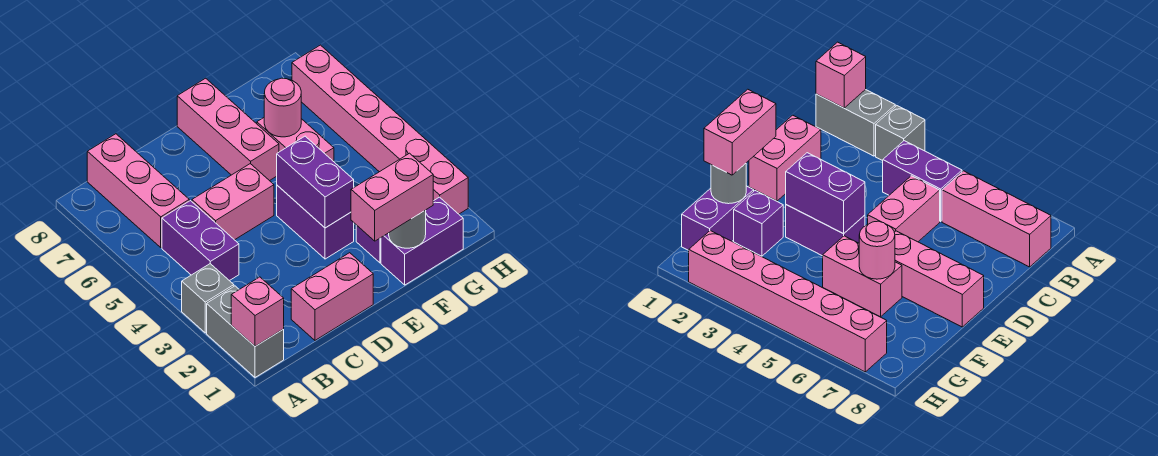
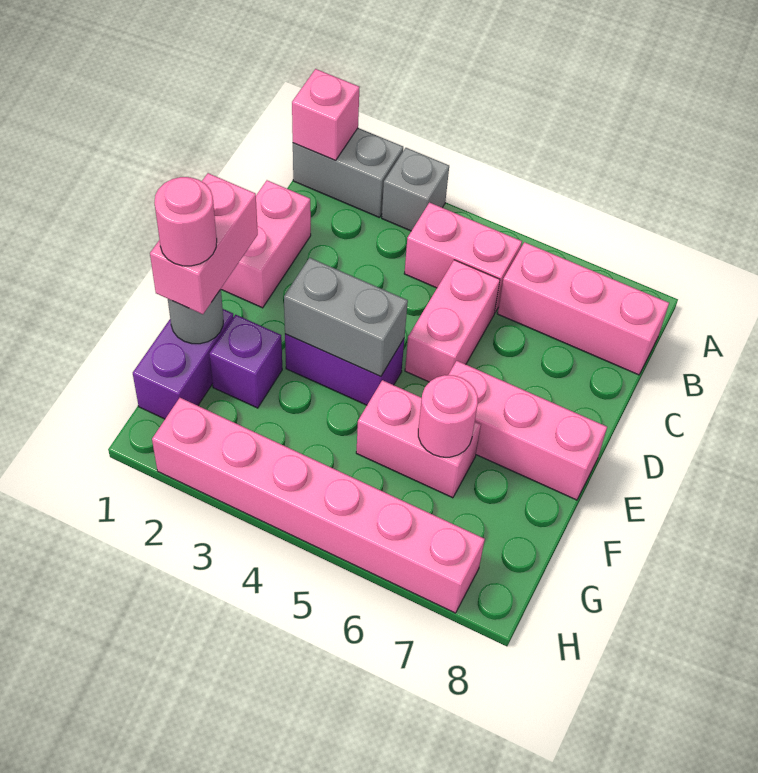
purple brick B4:B5 level 1 -> pink brick B4:B5 level 1
purple brick E3:E4 level 2 -> grey brick E3:E4 level 2
none -> pink round brick F1 level 4

